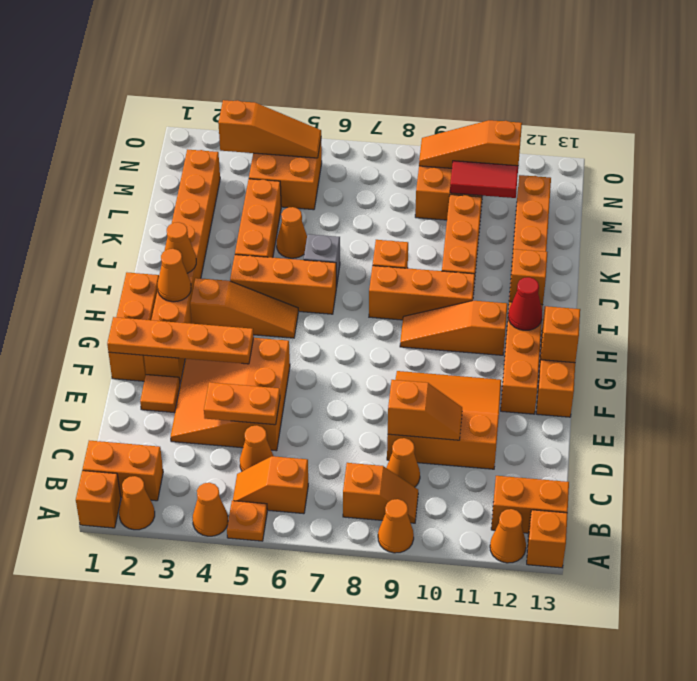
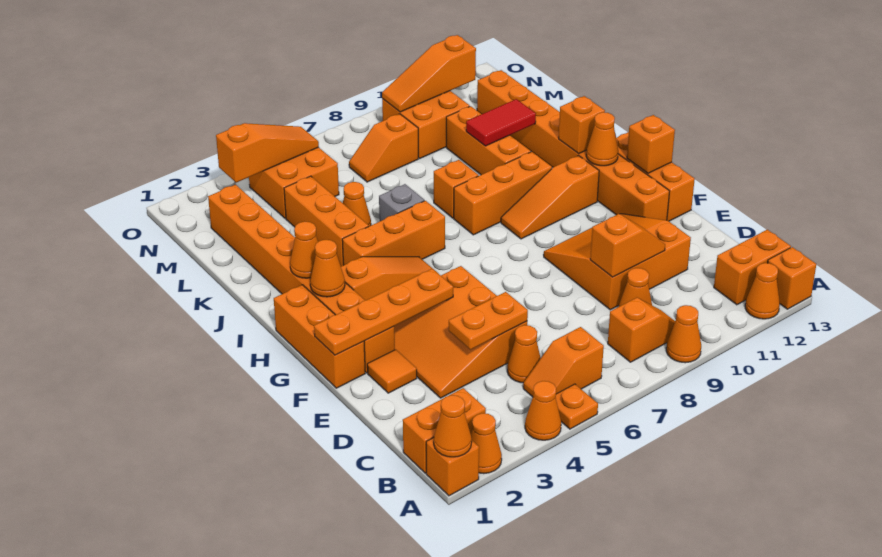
none -> orange cone A1 level 2
red cone H12 level 2 -> orange cone H12 level 2
none -> orange slope M7:M8 level 1 top 8
red tile M10:M11 level 2 -> red tile K10:K11 level 2

